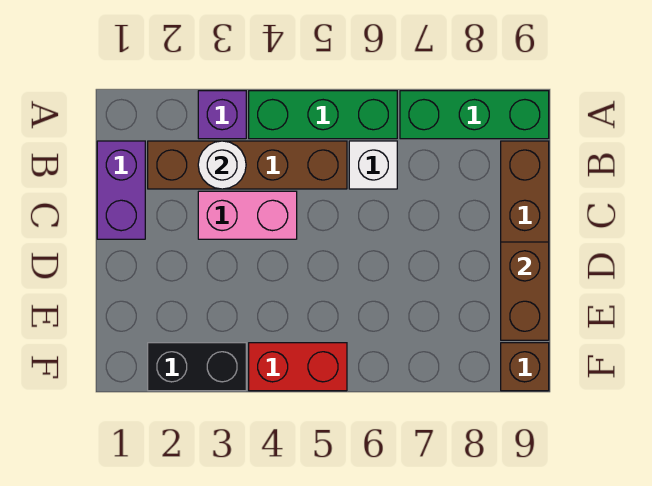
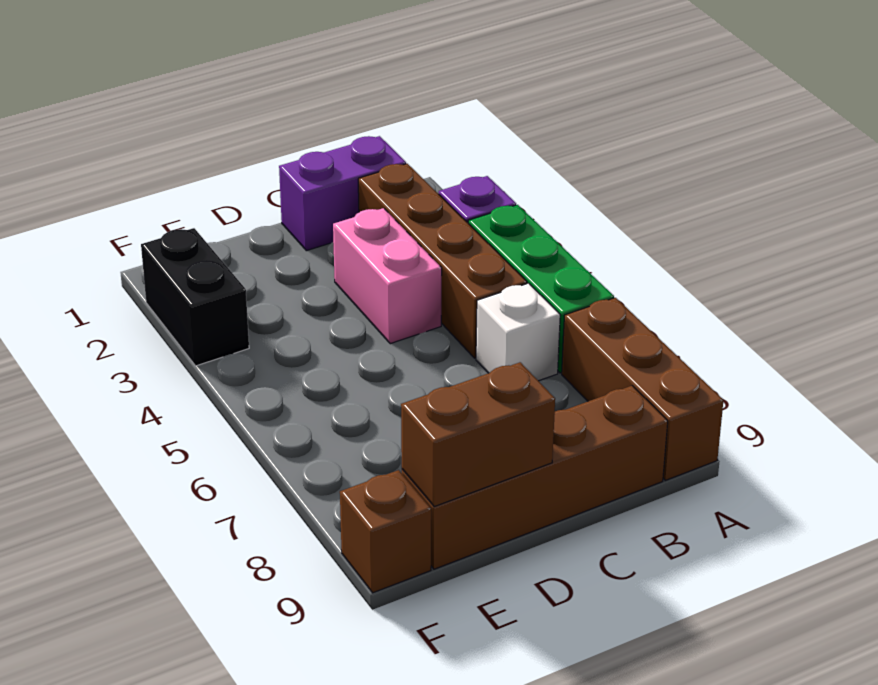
green brick A7:A9 level 1 -> brown brick A7:A9 level 1
white round brick B3 level 2 -> none
red brick F4:F5 level 1 -> none

